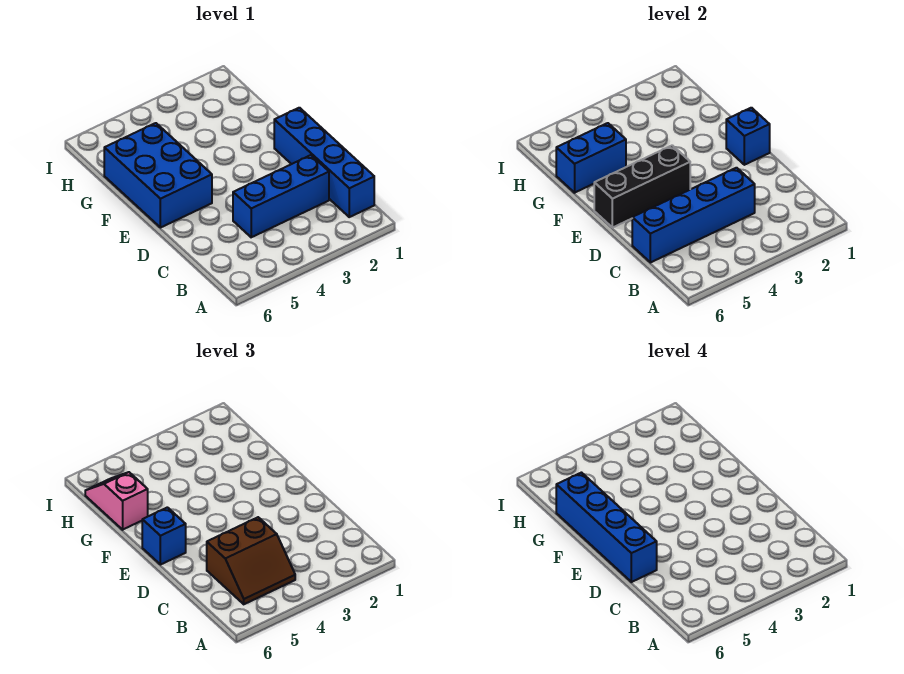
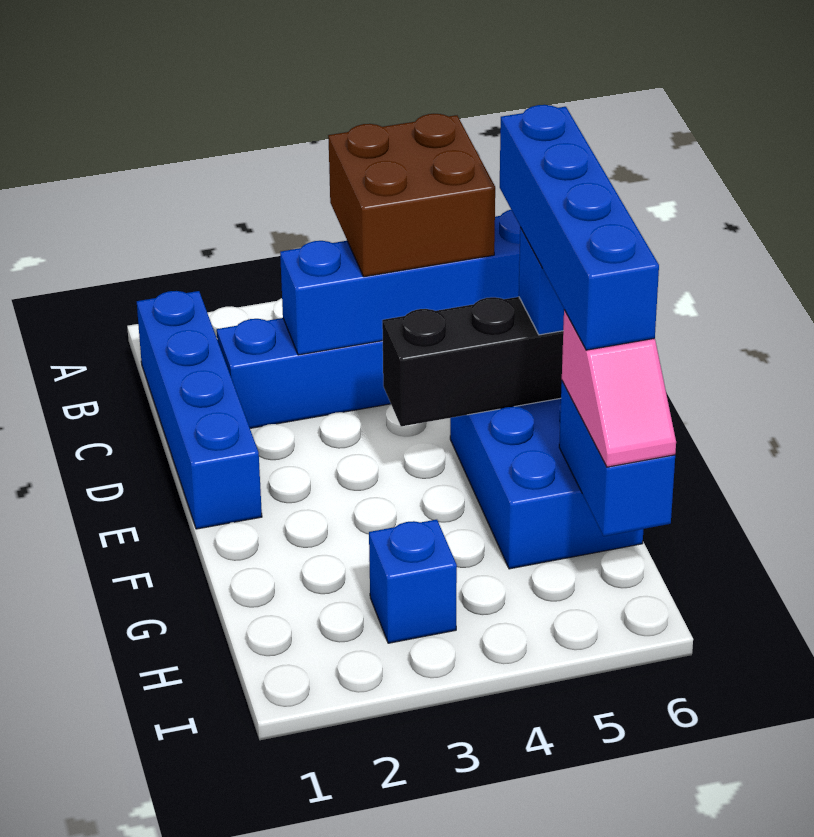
brown slope B4:C5 level 3 top C -> brown brick B4:C5 level 3
blue brick E1 level 2 -> blue brick H3 level 1
blue brick G5:G6 level 2 -> blue brick G6:H6 level 2

